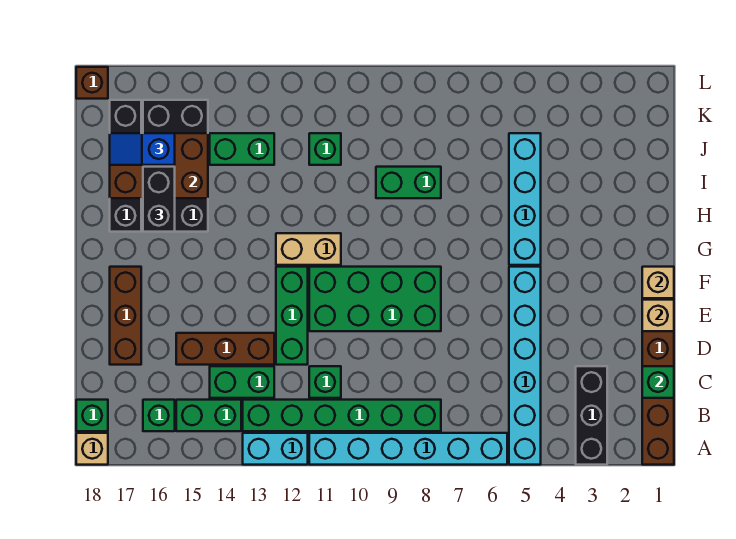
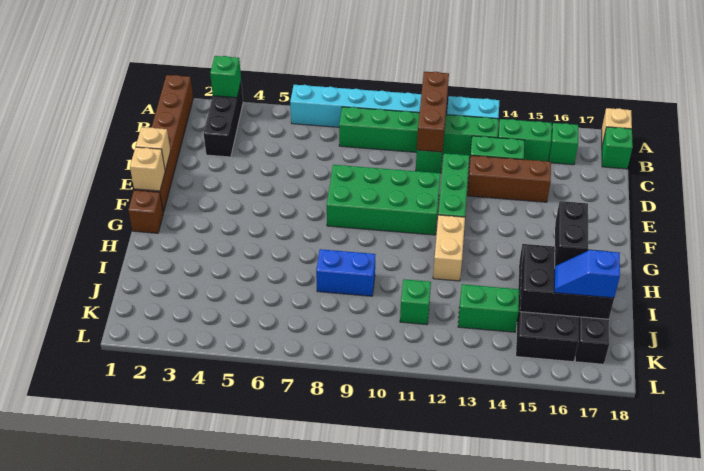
cyan brick A5:F5 level 1 -> none
green brick C1 level 2 -> green brick A3 level 2
brown brick D17:F17 level 1 -> brown brick A11:C11 level 2
cyan brick G5:J5 level 1 -> none
tan brick G11:G12 level 1 -> tan brick G12:H12 level 1
green brick I8:I9 level 1 -> blue brick I8:I9 level 1
brown brick I15:J17 level 2 -> black brick I15:J17 level 2
blue slope J16:J17 level 3 top 16 -> blue slope J16:J17 level 3 top 17
brown brick L18 level 1 -> brown brick G1 level 1

